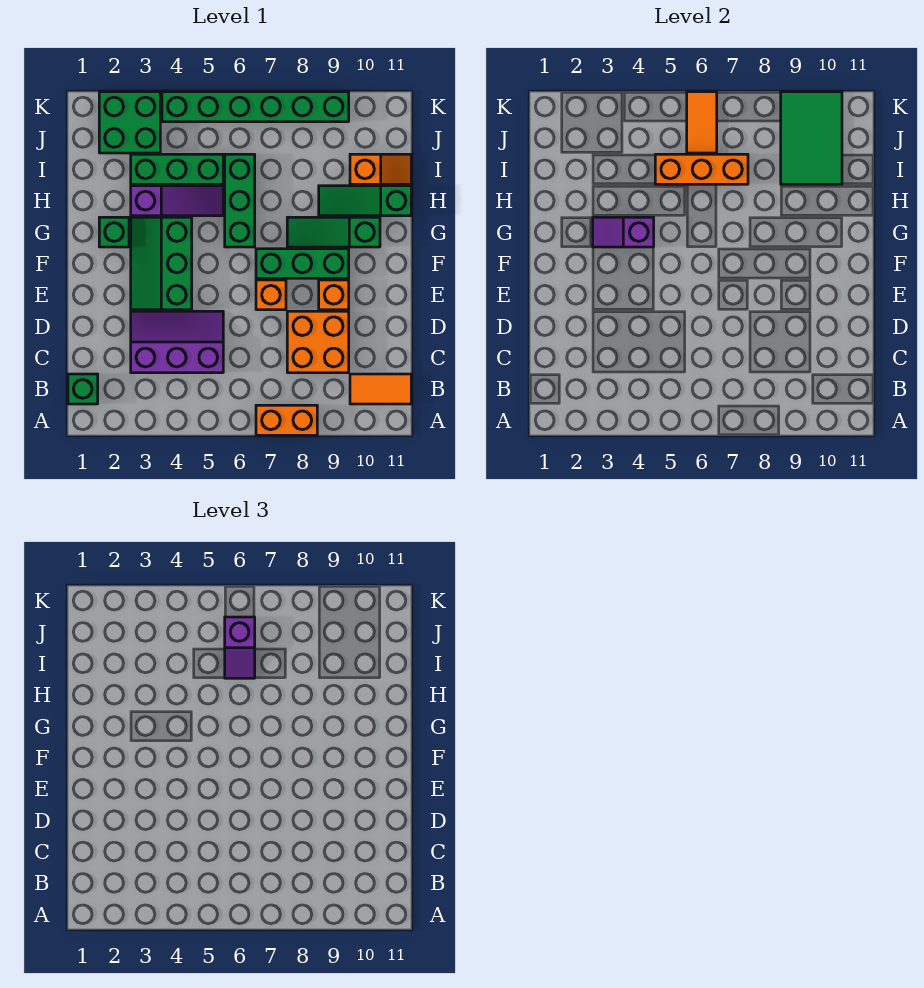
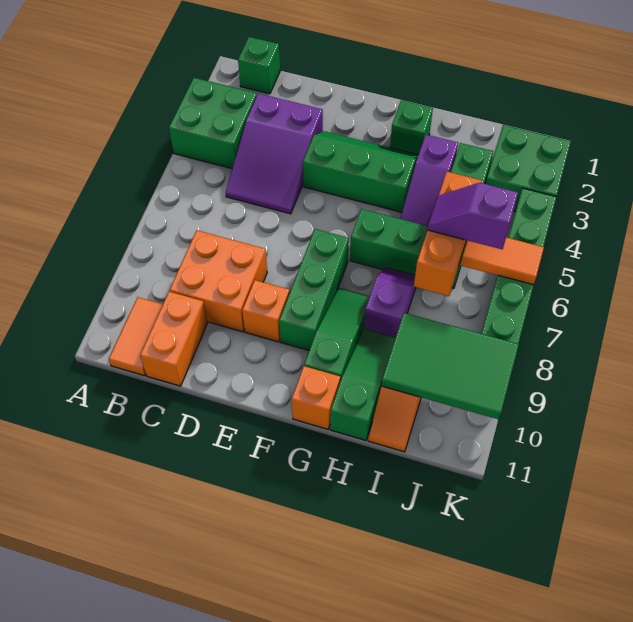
none -> green brick A3:B4 level 1
orange brick A7:A8 level 1 -> orange brick C10:C11 level 1
purple slope C3:D5 level 1 top C -> purple slope C3:D5 level 1 top 3
orange brick E7 level 1 -> orange brick G11 level 1
purple slope G3:G4 level 2 top 4 -> purple slope H7:H8 level 1 top 8

